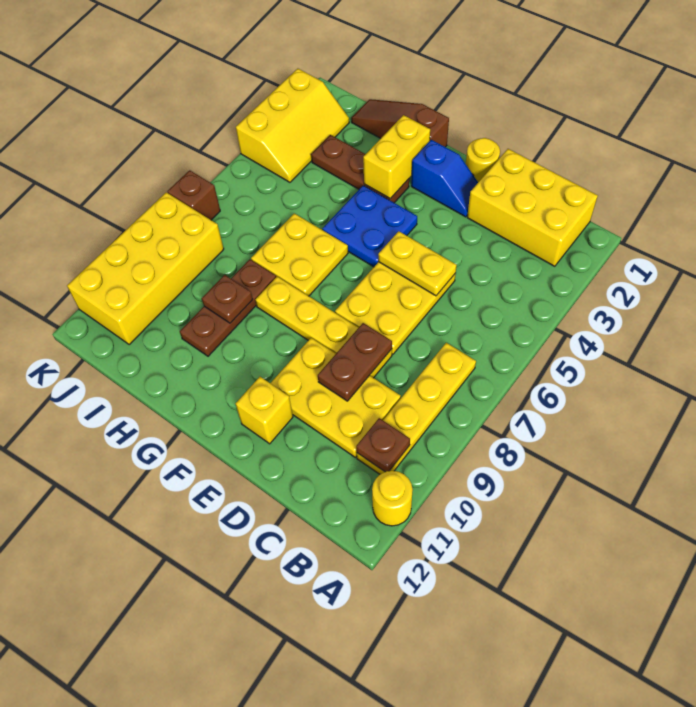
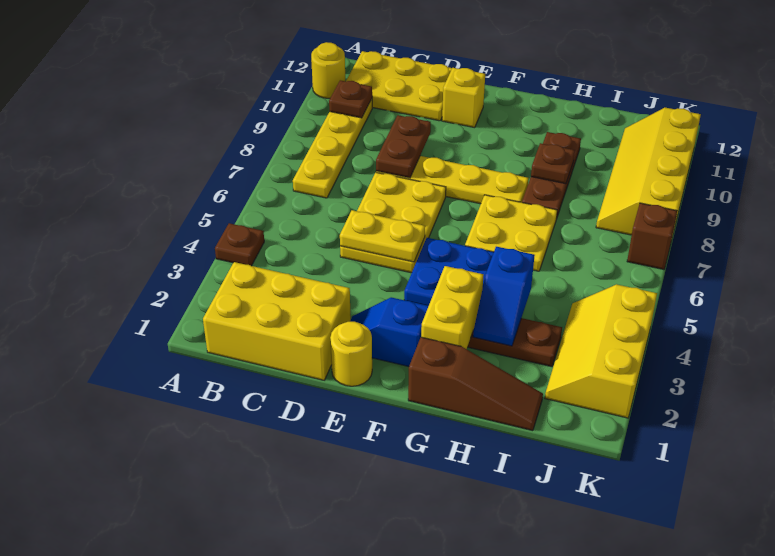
none -> brown plate A4 level 1
yellow plate C9:E10 level 1 -> yellow plate B11:D12 level 1
none -> blue slope H3:H4 level 2 top 4
yellow brick J8:K11 level 1 -> yellow slope J8:K11 level 1 top K

